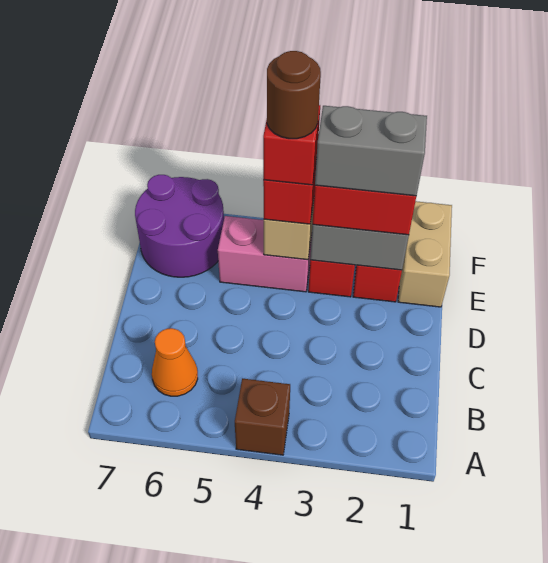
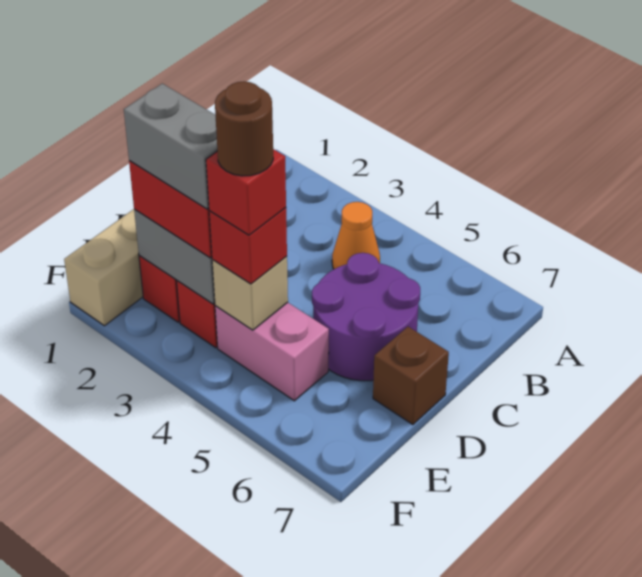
brown brick A4 level 1 -> brown brick D7 level 1
orange cone B6 level 1 -> orange cone B4 level 1
purple round brick E6:F7 level 1 -> purple round brick C5:D6 level 1

